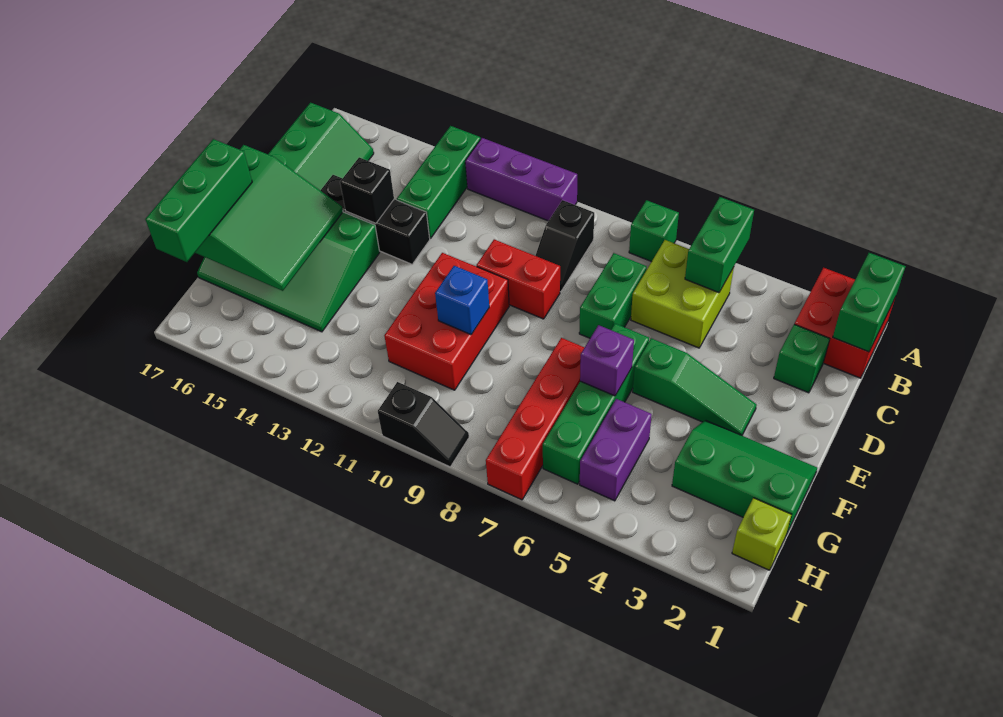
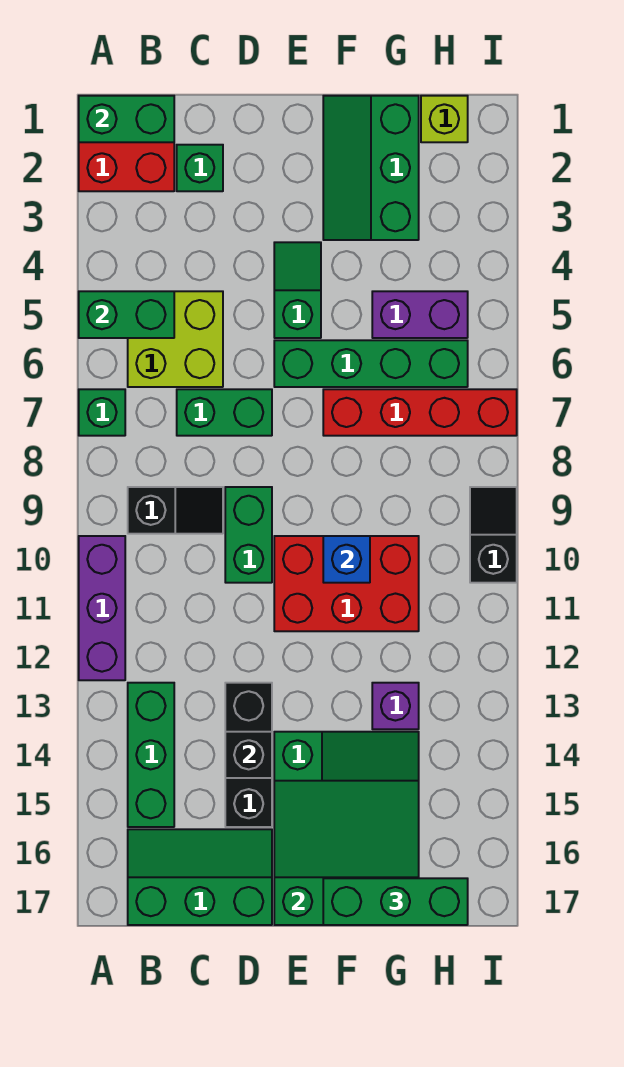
green brick A13:C13 level 1 -> green brick B13:B15 level 1
red brick D9:D10 level 1 -> green brick D9:D10 level 1
green slope E3:E5 level 1 top 5 -> green slope E4:E5 level 1 top 5
purple brick F6 level 2 -> purple brick G13 level 1

